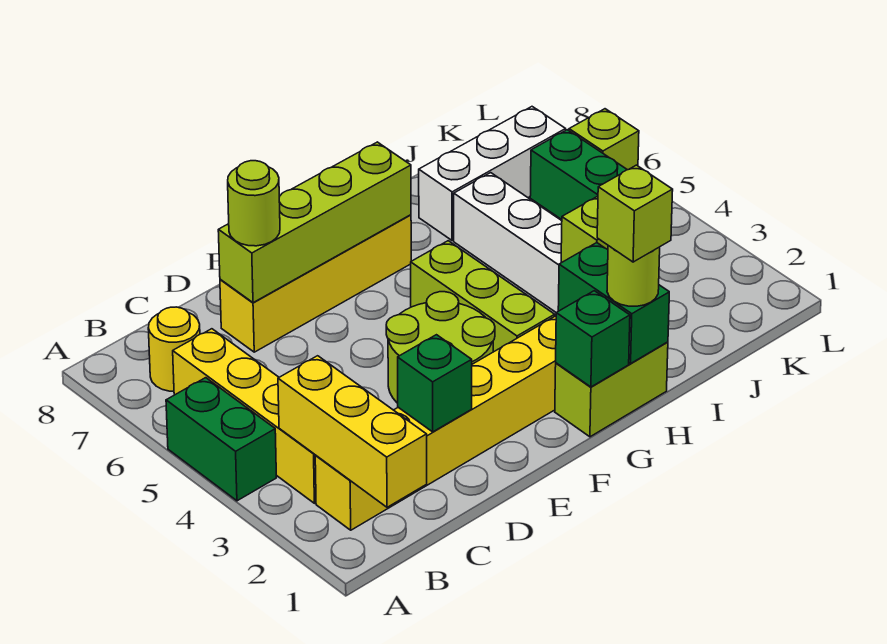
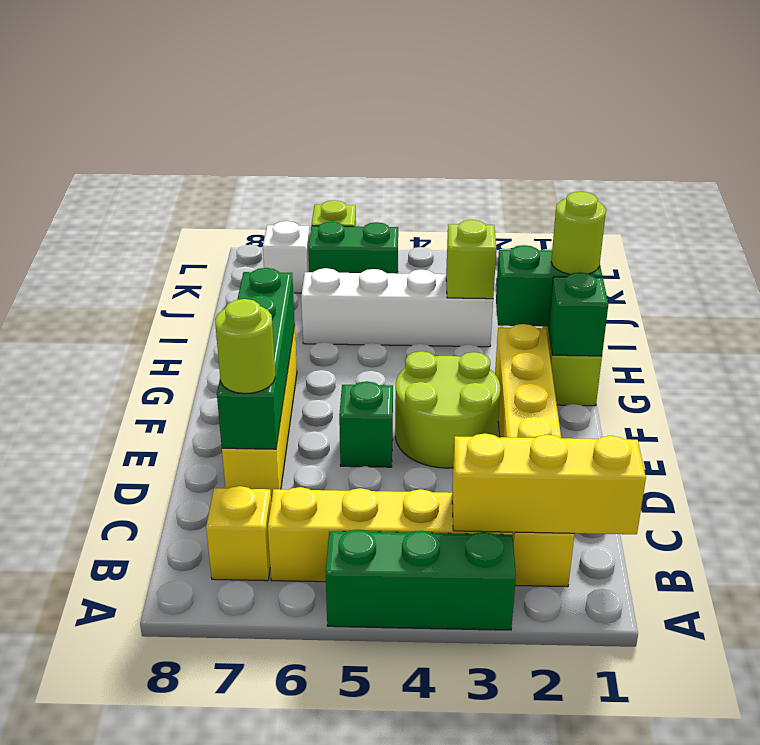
green brick A4:A5 level 1 -> green brick A3:A5 level 1
yellow round brick B7 level 1 -> yellow brick B7 level 1
green brick D2 level 2 -> green brick E5 level 1
lime brick D7:G7 level 2 -> green brick D7:G7 level 2
lime brick G3:G5 level 1 -> none
lime brick H1 level 4 -> none
white brick I7:K7 level 1 -> white brick K7 level 1

